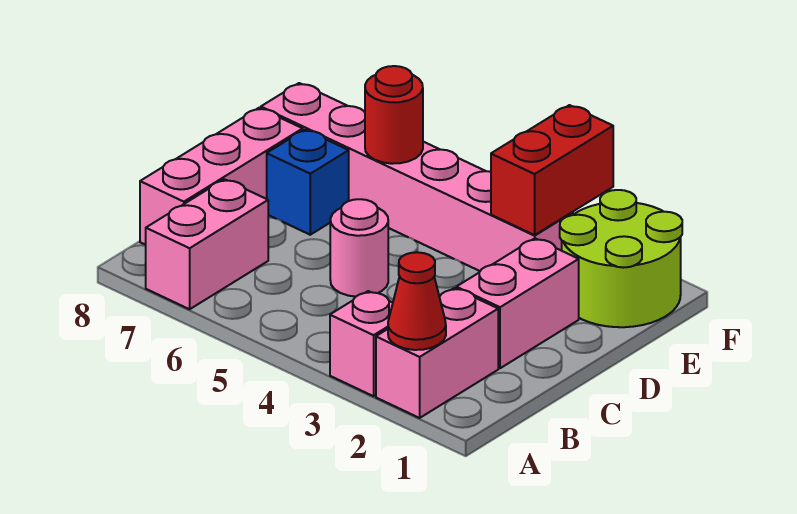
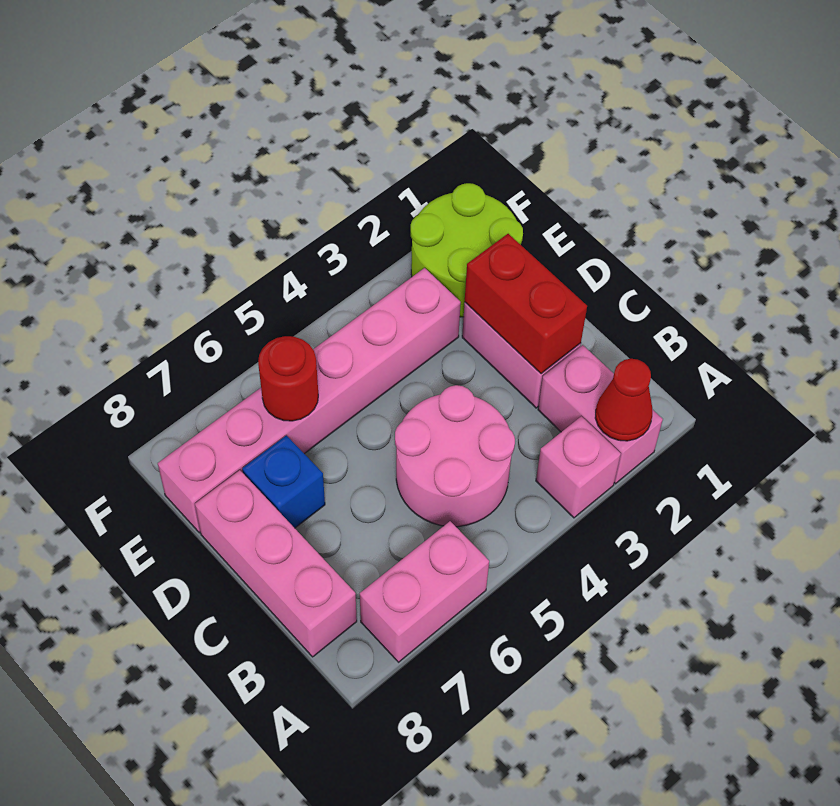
pink brick A7:B7 level 1 -> pink brick A6:A7 level 1
pink round brick C5 level 1 -> pink round brick B4:C5 level 1
red brick E3:F3 level 2 -> red brick C2:D2 level 2

